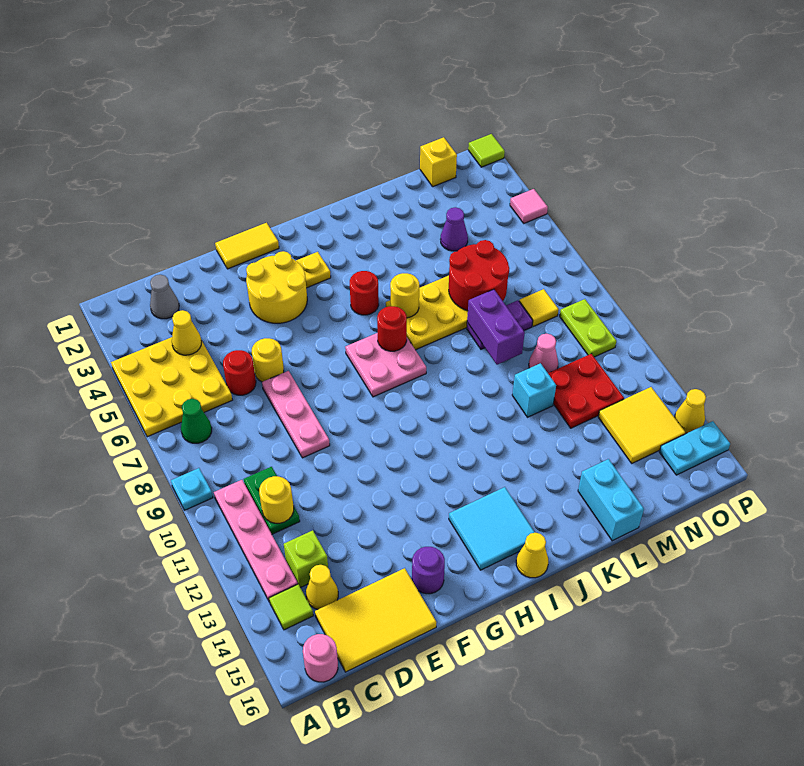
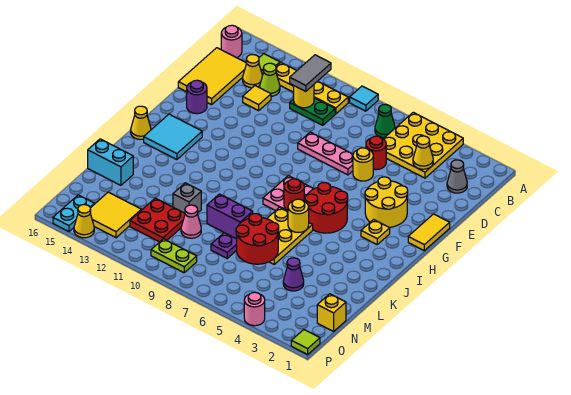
cyan plate A9 level 1 -> cyan tile A9 level 1
pink plate B10:B13 level 1 -> yellow plate B10:B13 level 1
none -> grey tile B11:C11 level 3
lime brick C13 level 1 -> lime cone C13 level 1
red round brick I5 level 1 -> red round brick H5:I6 level 1
cyan brick L11 level 1 -> grey brick L11 level 1
yellow tile N8 level 1 -> yellow tile D13 level 1
pink tile P4 level 1 -> pink round brick P4 level 1

